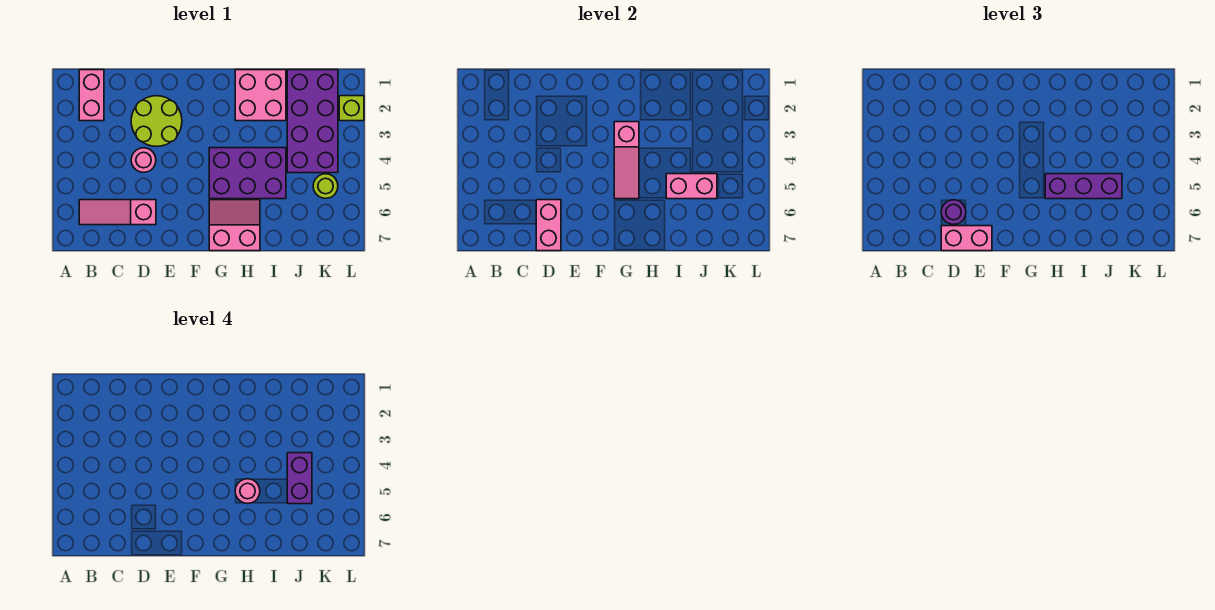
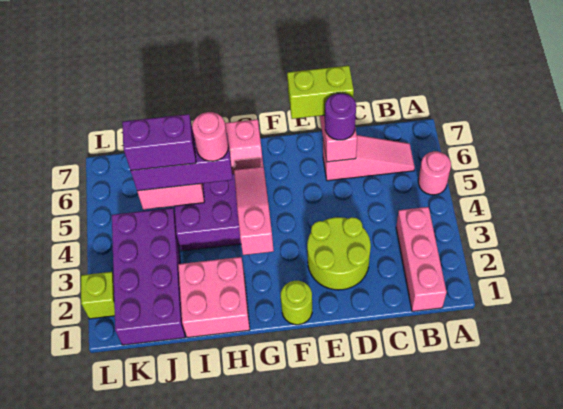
pink brick B1:B2 level 1 -> pink brick B1:B3 level 1
pink round brick D4 level 1 -> pink round brick A5 level 1
pink brick D7:E7 level 3 -> lime brick D7:E7 level 3
purple brick J4:J5 level 4 -> purple brick I5:J5 level 4
lime round brick K5 level 1 -> lime round brick F1 level 1

